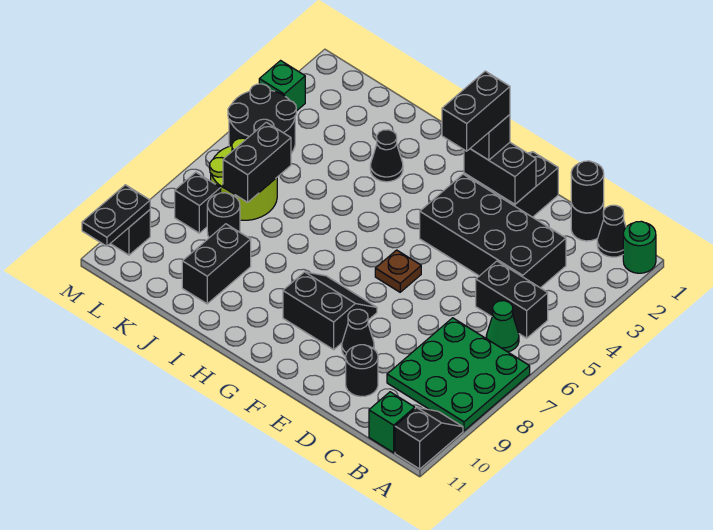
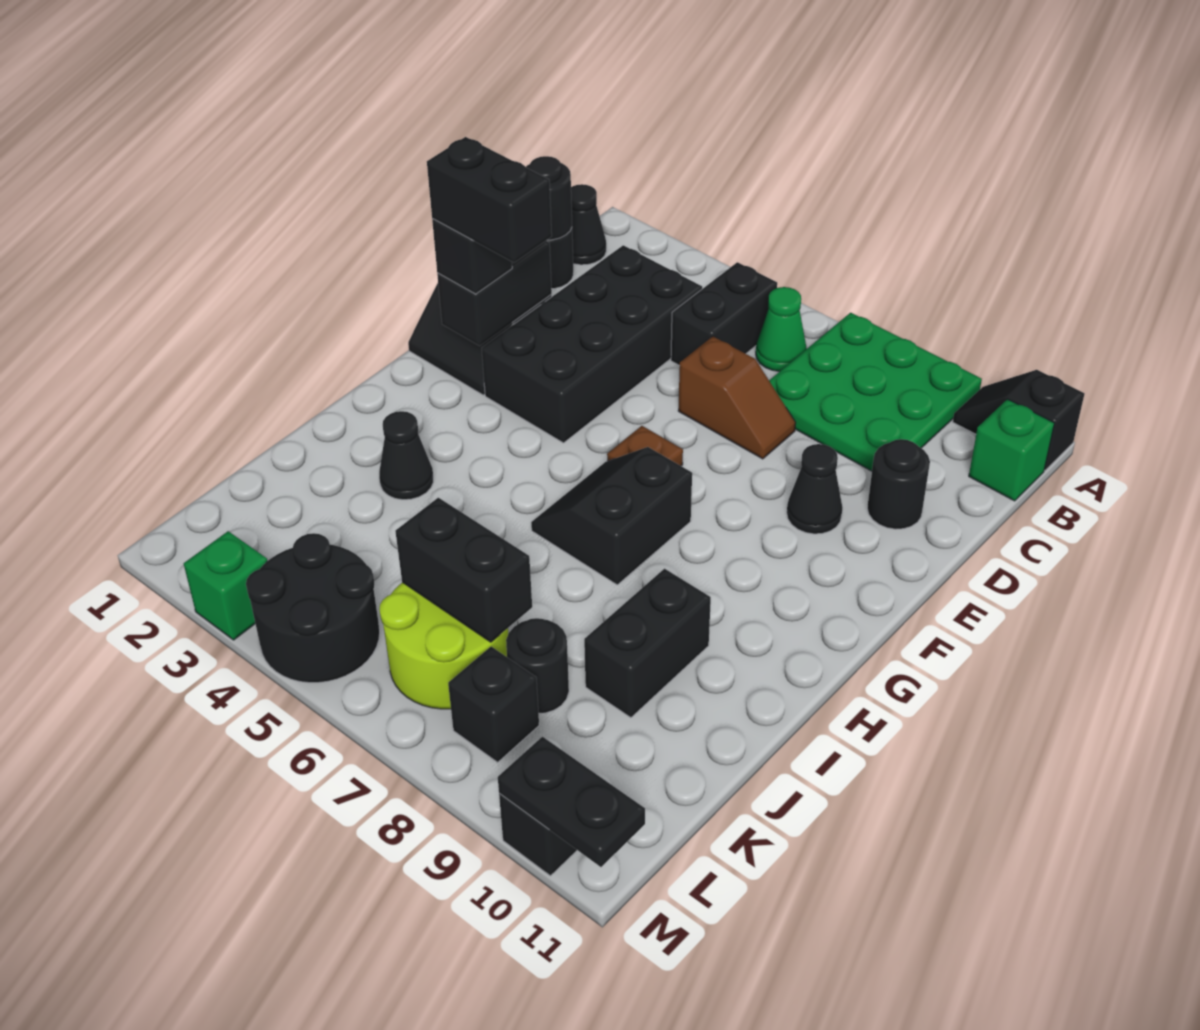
green round brick A1 level 1 -> none
none -> brown slope D6:D7 level 1 top 6
black slope F8:G9 level 1 top 9 -> black slope G6:H7 level 1 top 7
black brick J9:J10 level 1 -> black brick I9:J9 level 1

